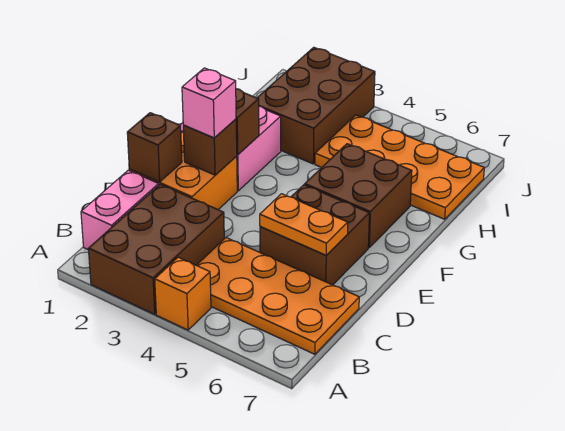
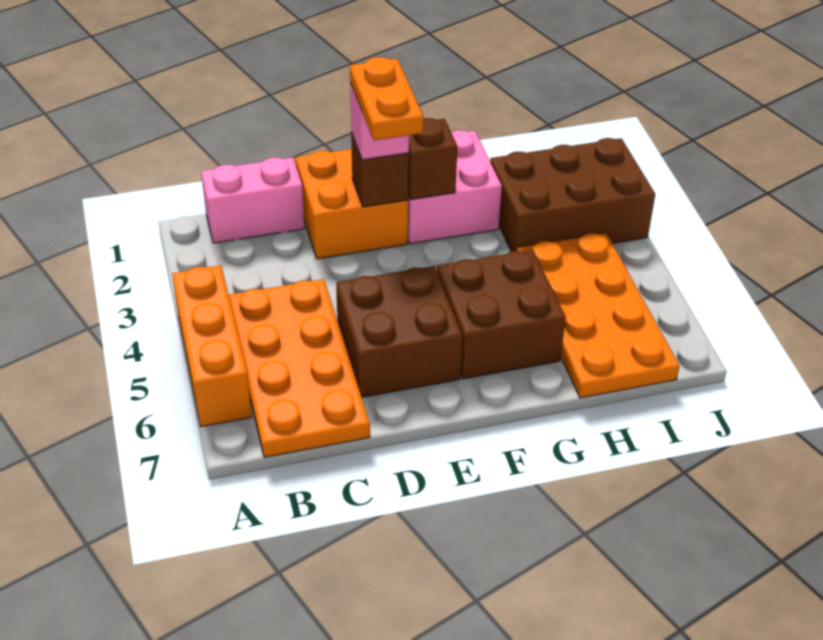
brown brick A2:C3 level 1 -> none
orange brick A4 level 1 -> orange brick A4:A6 level 1
brown brick D1 level 2 -> none
orange plate D5:D6 level 2 -> orange plate E2:E3 level 4

